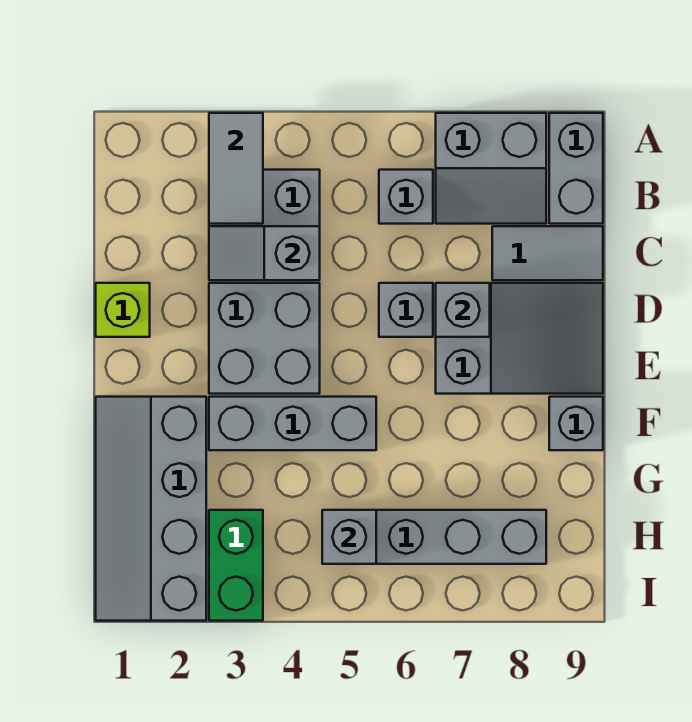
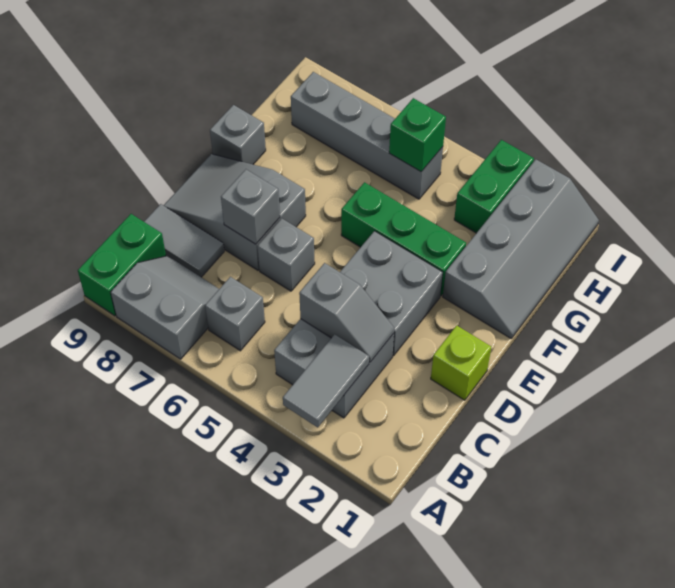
grey brick A9:B9 level 1 -> green brick A9:B9 level 1
grey brick F3:F5 level 1 -> green brick F3:F5 level 1
grey brick H5 level 2 -> green brick H5 level 2

